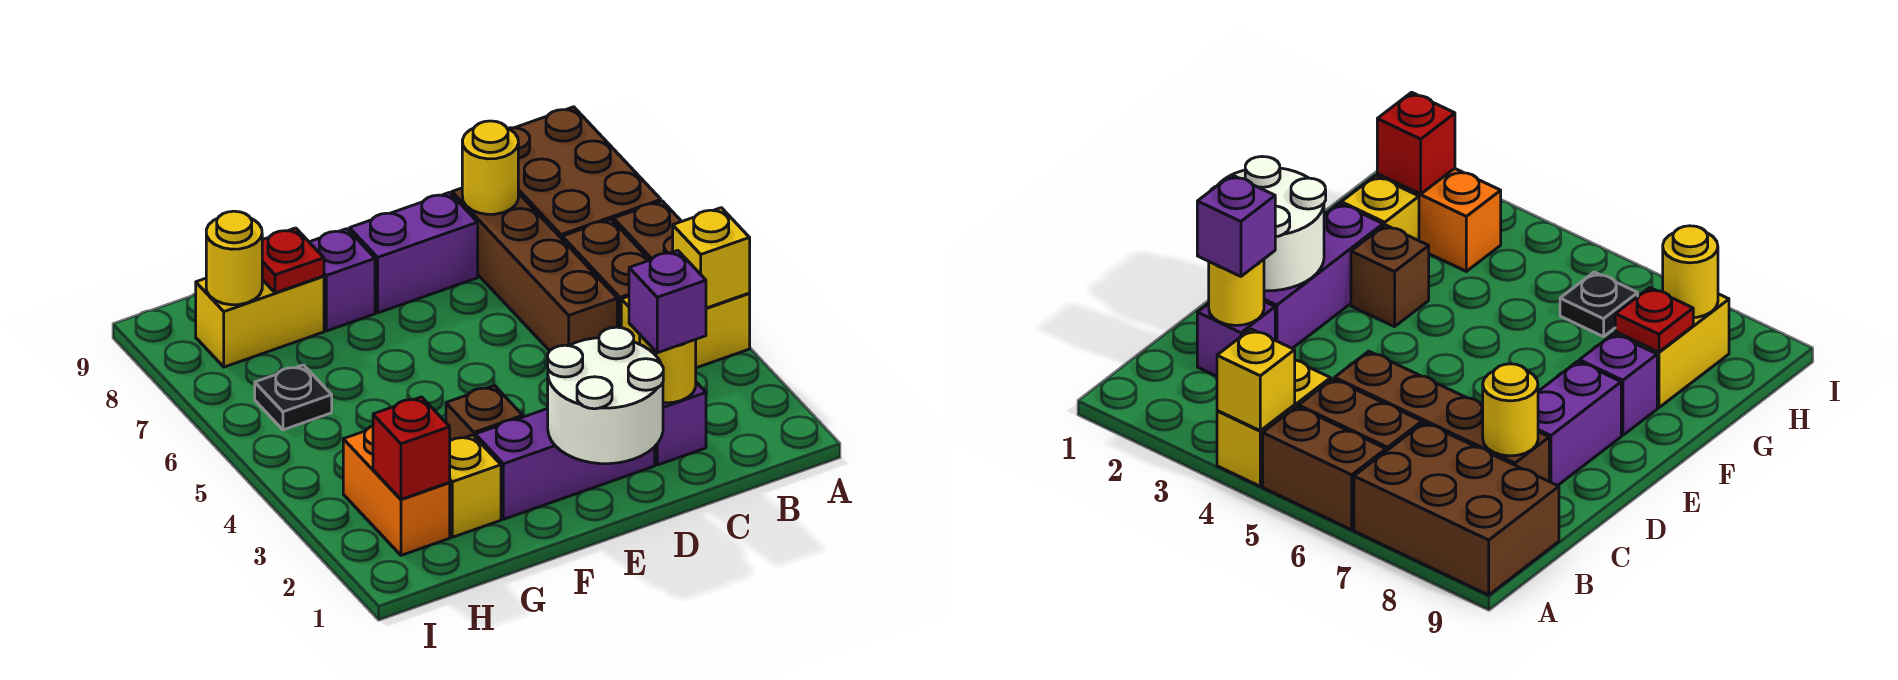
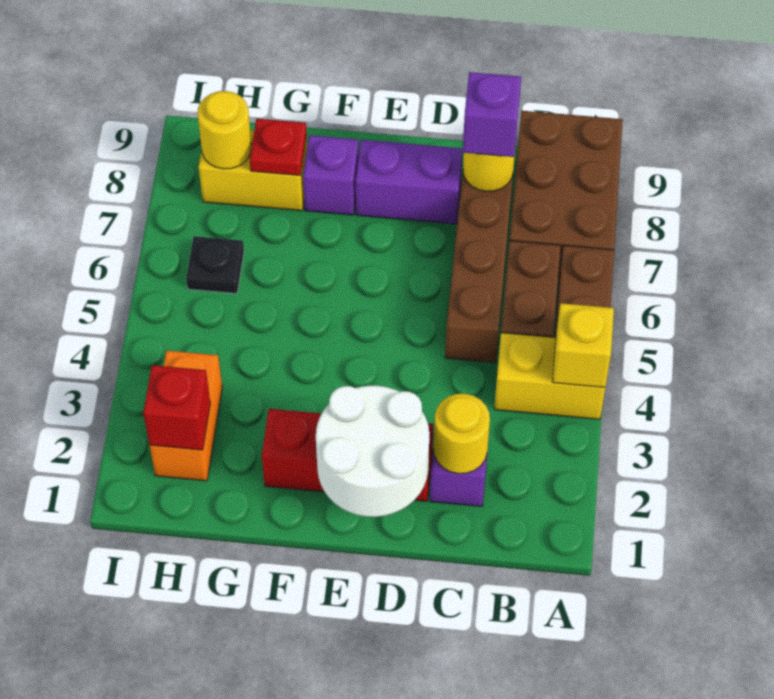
purple brick C2 level 3 -> purple brick C8 level 3
purple brick D2:F2 level 1 -> red brick D2:F2 level 1
brown brick F3 level 1 -> none
yellow brick G2 level 1 -> none

